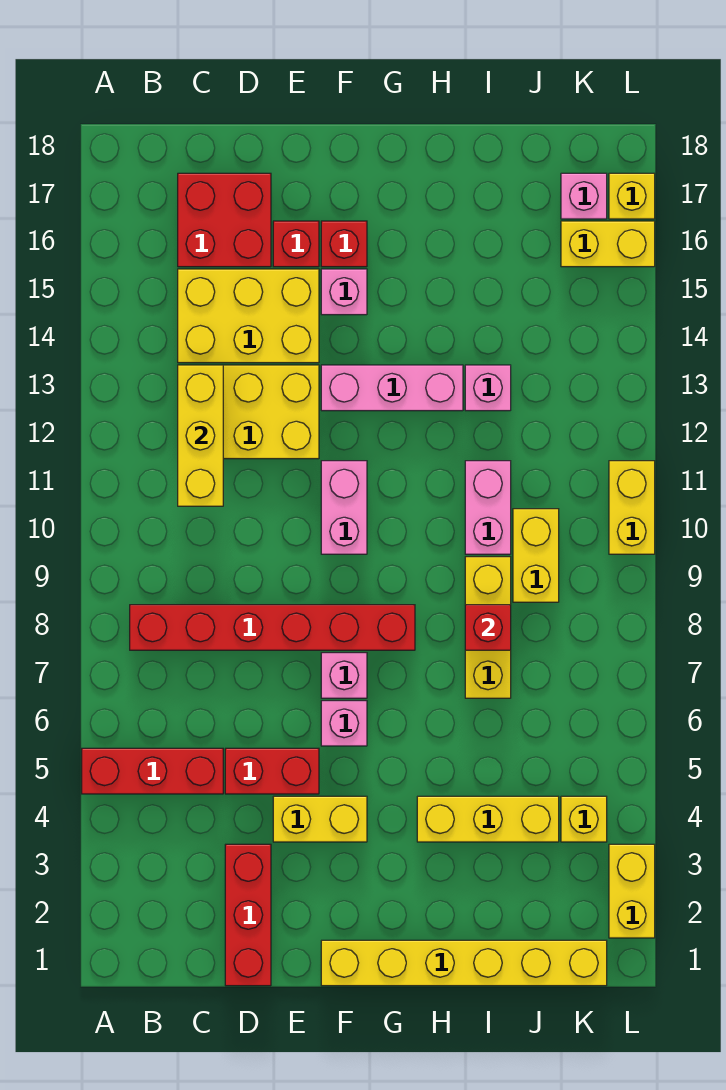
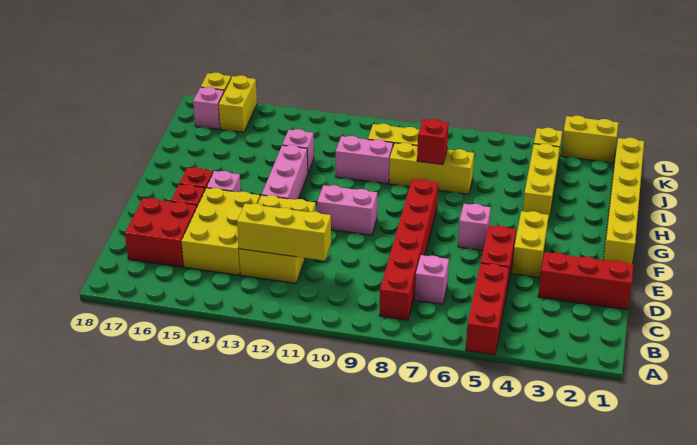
pink brick F7 level 1 -> pink brick C7 level 1
yellow brick L10:L11 level 1 -> none

